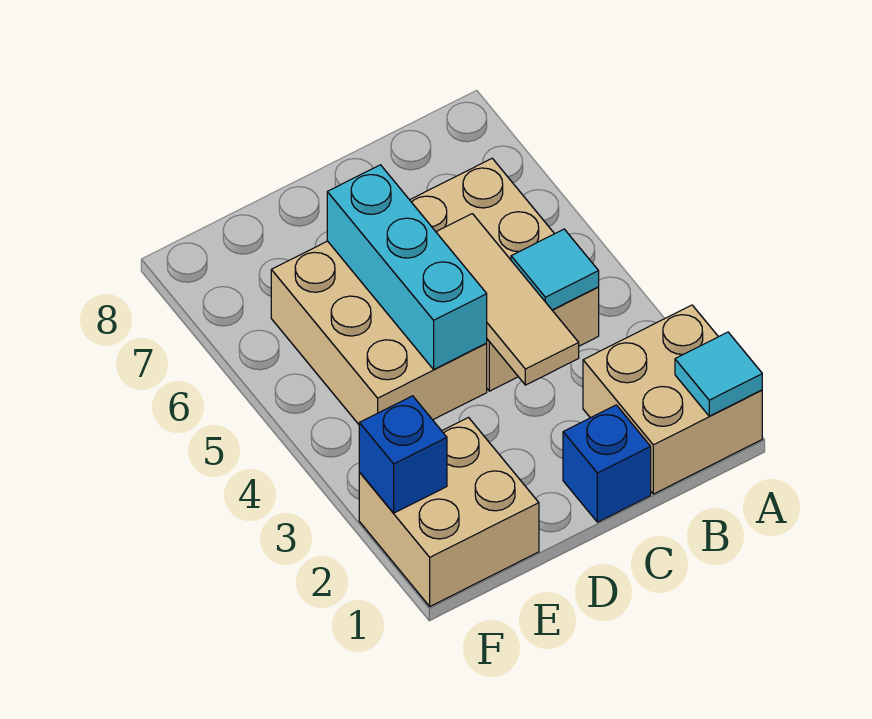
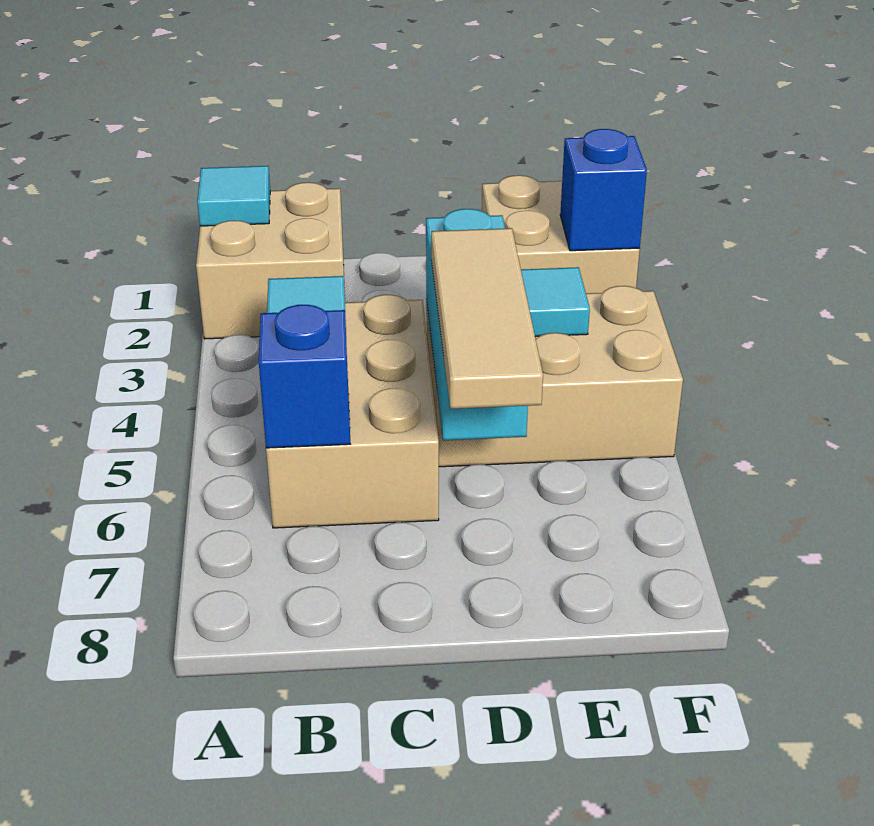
blue brick C1 level 1 -> blue brick B6 level 2
tan tile C3:C5 level 2 -> tan tile D5:D7 level 3
tan brick D4:E6 level 1 -> tan brick D4:F5 level 1
none -> cyan tile E4 level 2

